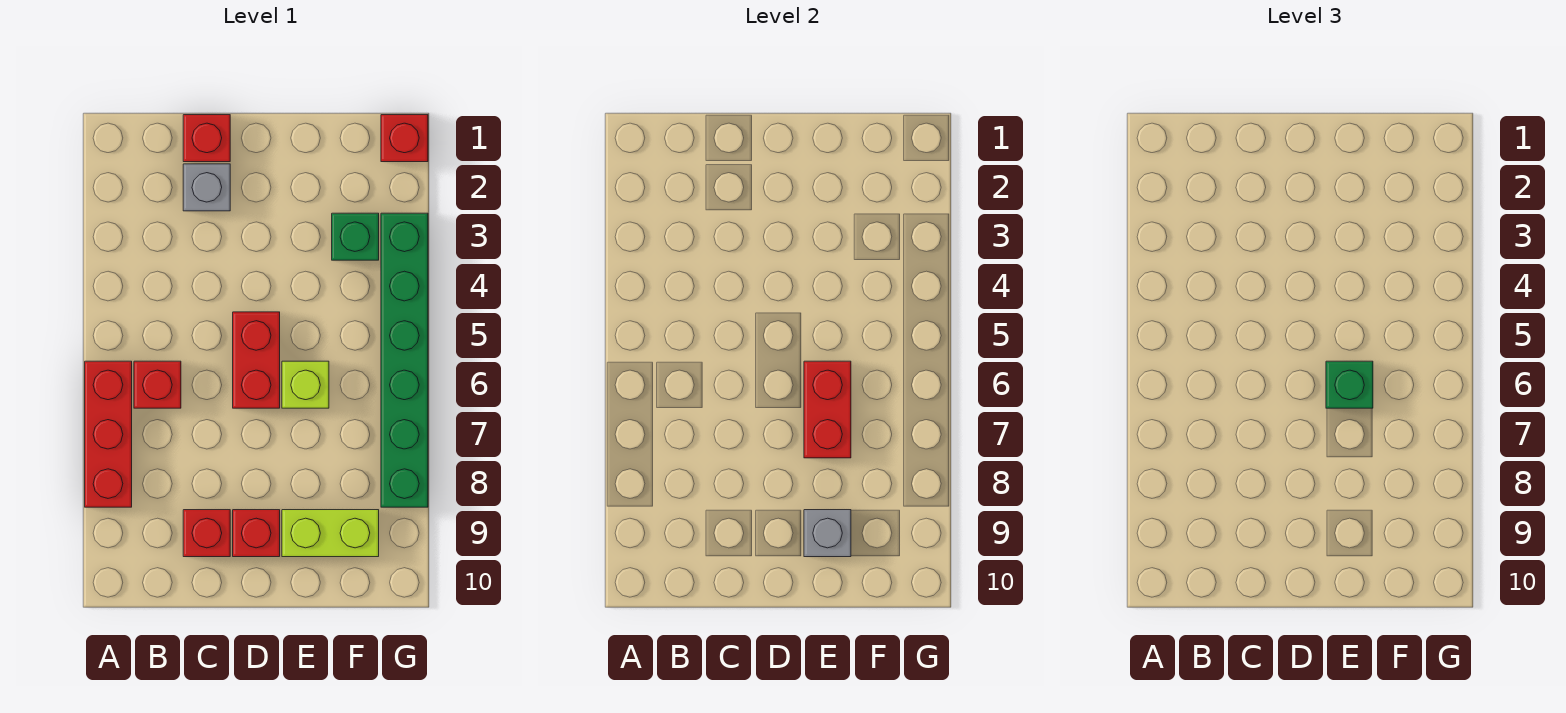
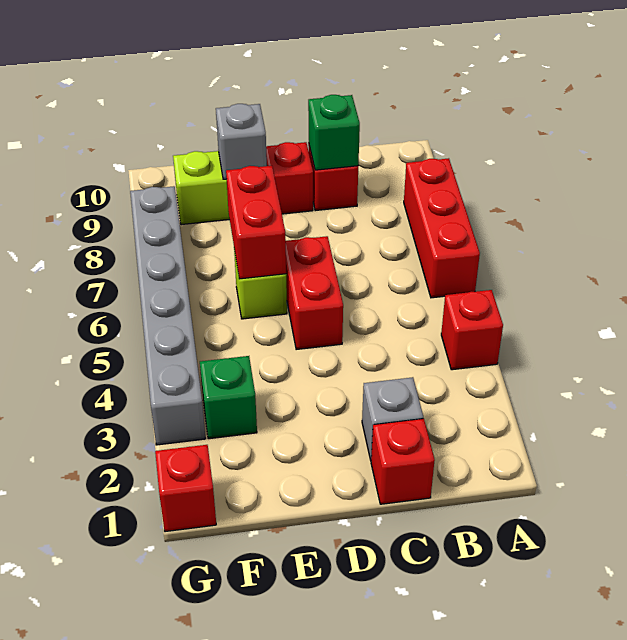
red brick B6 level 1 -> red brick A4 level 1
green brick E6 level 3 -> green brick C9 level 2
green brick G3:G8 level 1 -> grey brick G3:G8 level 1

